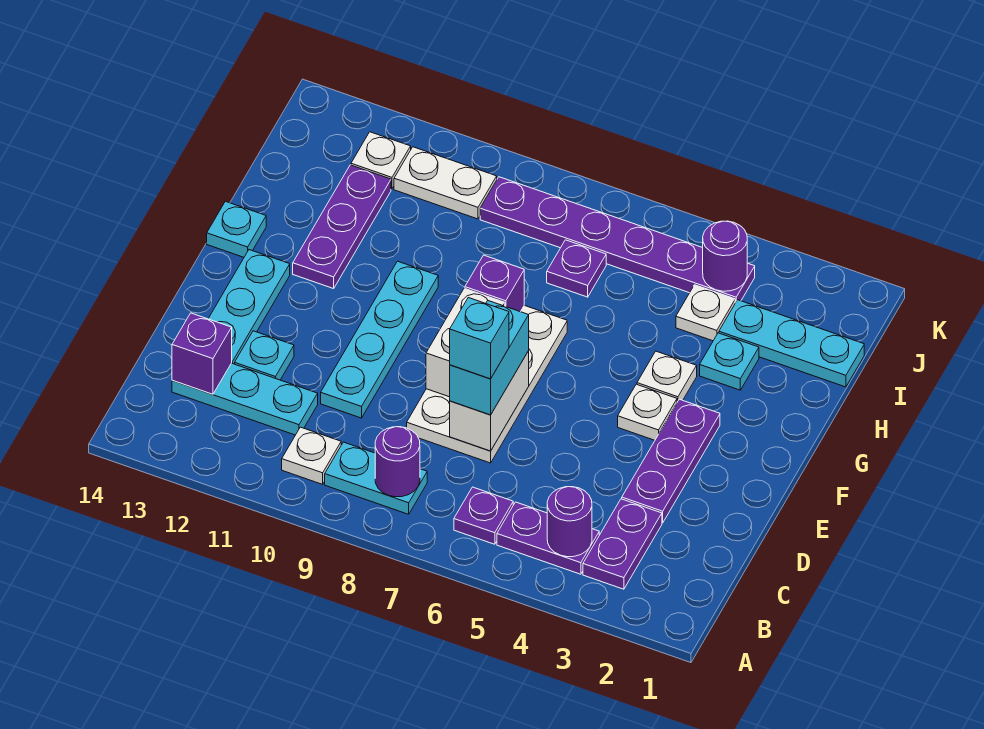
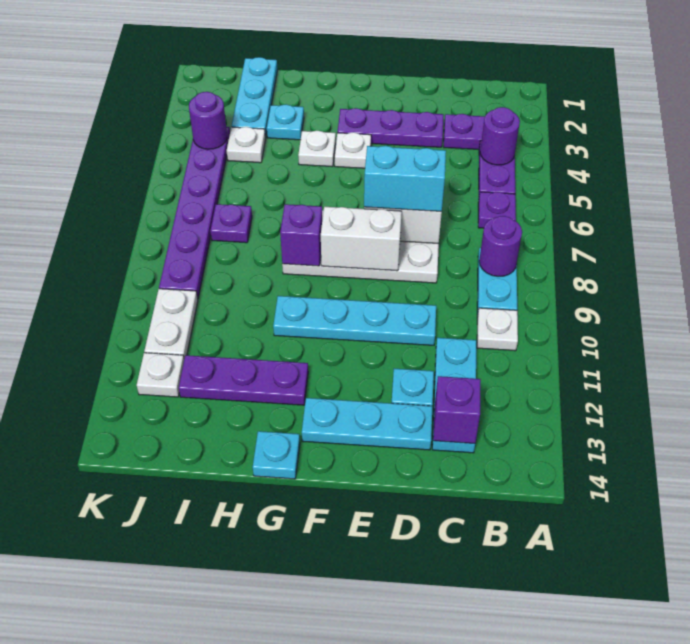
cyan brick D7 level 4 -> none

